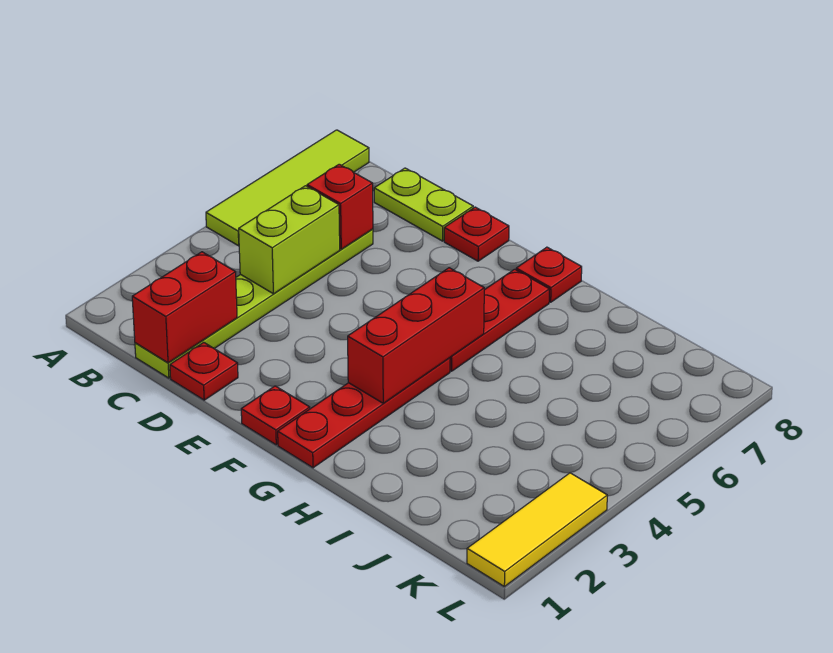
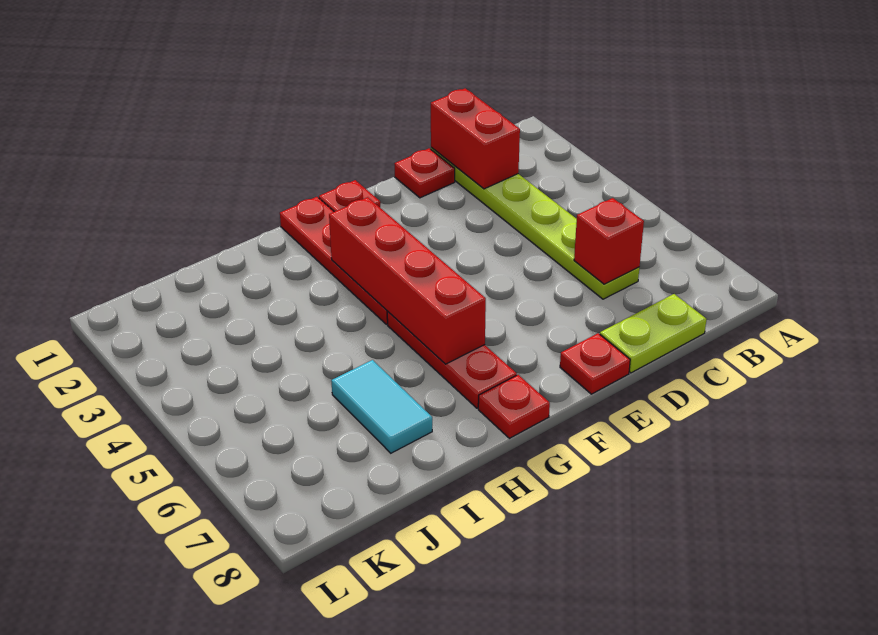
lime tile A5:A8 level 1 -> none
lime brick C4:C5 level 2 -> none
red brick G3:G5 level 2 -> red brick G3:G6 level 2
none -> cyan tile I6:I7 level 1
yellow tile L1:L3 level 1 -> none

